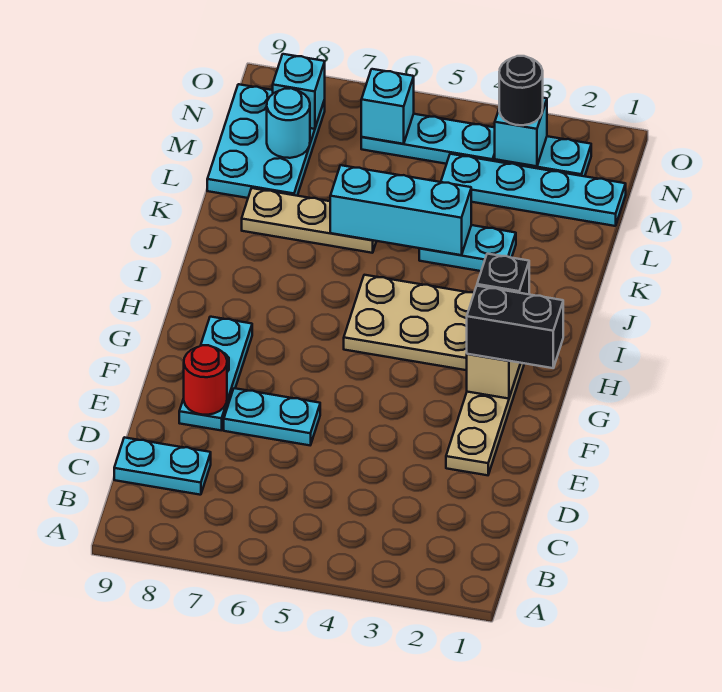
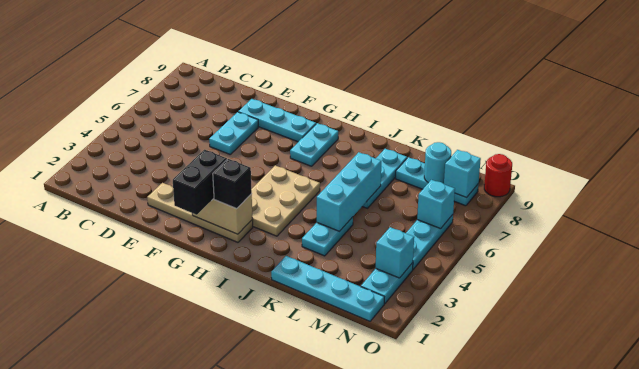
cyan plate C8:C9 level 1 -> cyan plate H7:H8 level 1
red round brick E8 level 2 -> red round brick O9 level 1
tan plate K6:K8 level 1 -> cyan plate K6:K8 level 1
cyan plate L8:N9 level 1 -> cyan plate L8:N8 level 1
cyan plate M1:M4 level 1 -> cyan plate K1:N1 level 1
black round brick N3 level 3 -> none

